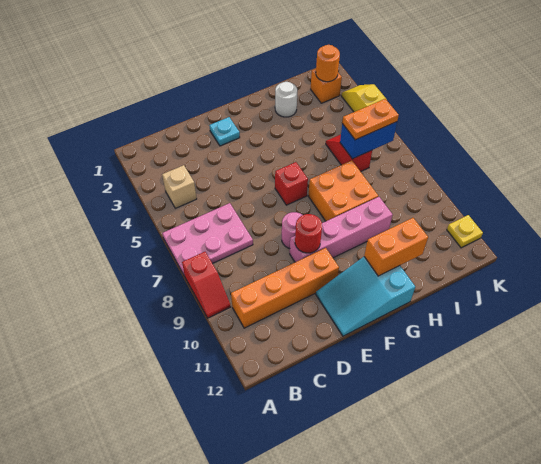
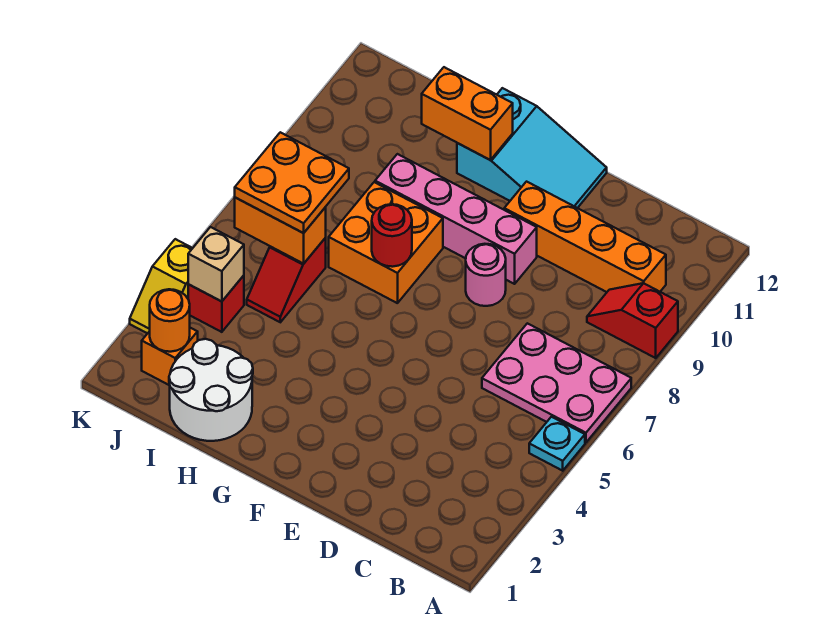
red slope A8:A9 level 1 top 8 -> red slope A9:B9 level 1 top A
tan brick B4 level 1 -> tan brick J4 level 2
cyan plate E2 level 1 -> cyan plate A5 level 1
red round brick E9 level 2 -> red round brick G7 level 2
red brick F6 level 1 -> red brick J4 level 1
white round brick H2 level 1 -> white round brick H1:I2 level 1
blue brick I6:J6 level 2 -> orange brick I6:J6 level 2
orange plate I6:J6 level 3 -> orange plate I6:J7 level 3
yellow plate K11 level 1 -> none

